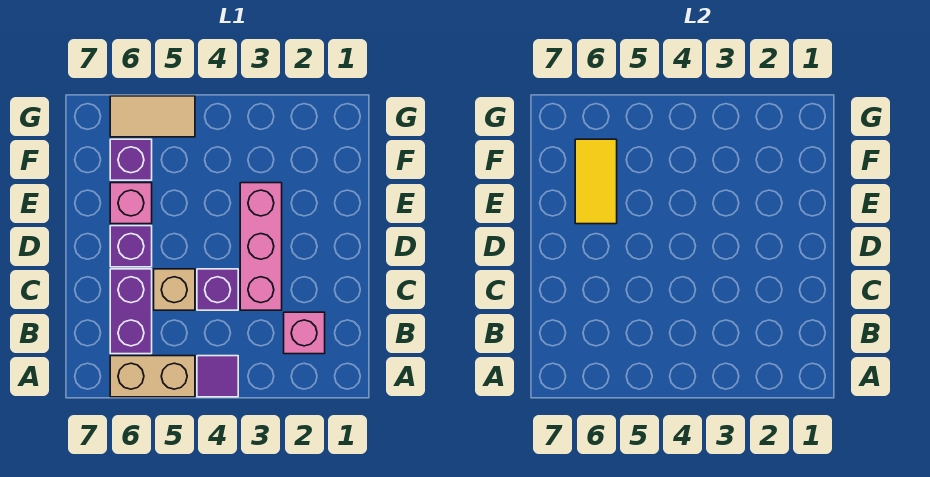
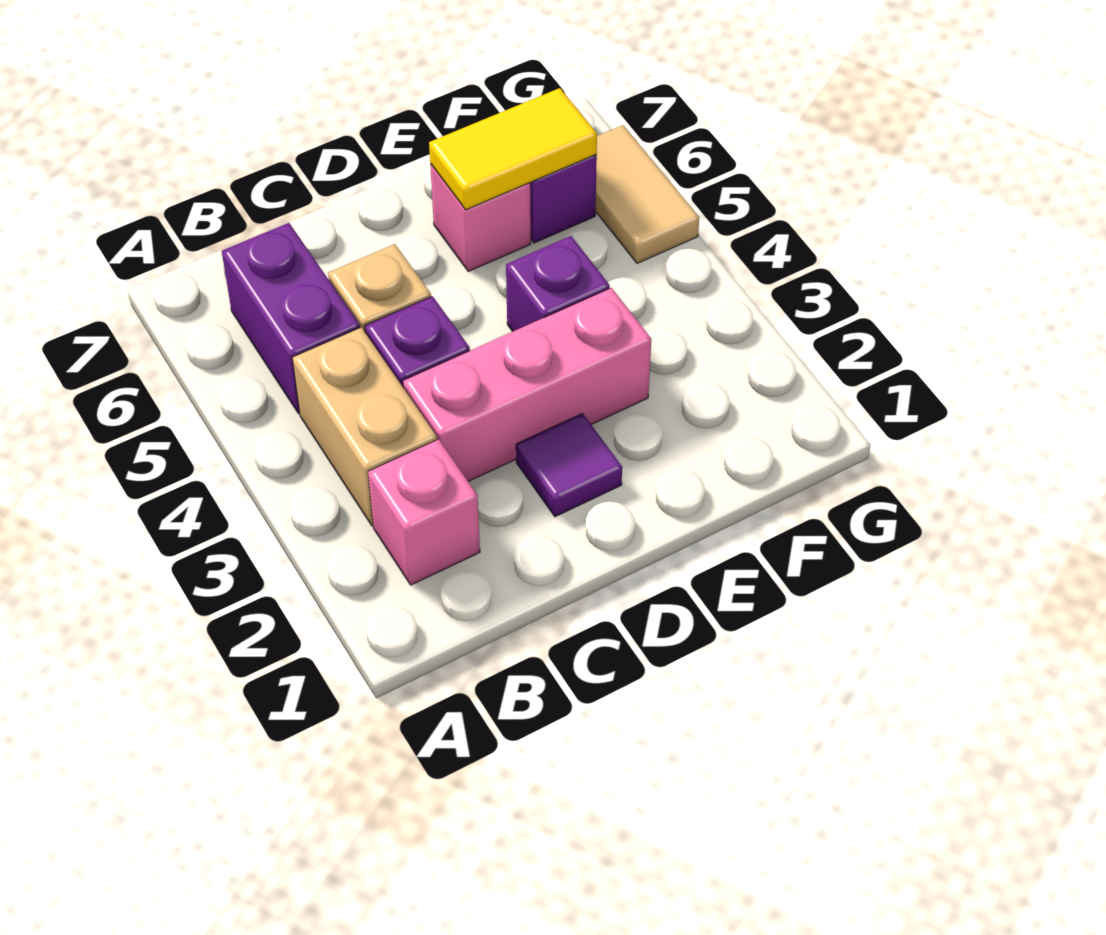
purple tile A4 level 1 -> purple tile D2 level 1
tan brick A5:A6 level 1 -> tan brick B3:B4 level 1
purple brick B6:C6 level 1 -> purple brick B5:B6 level 1
purple brick D6 level 1 -> purple brick E4 level 1

